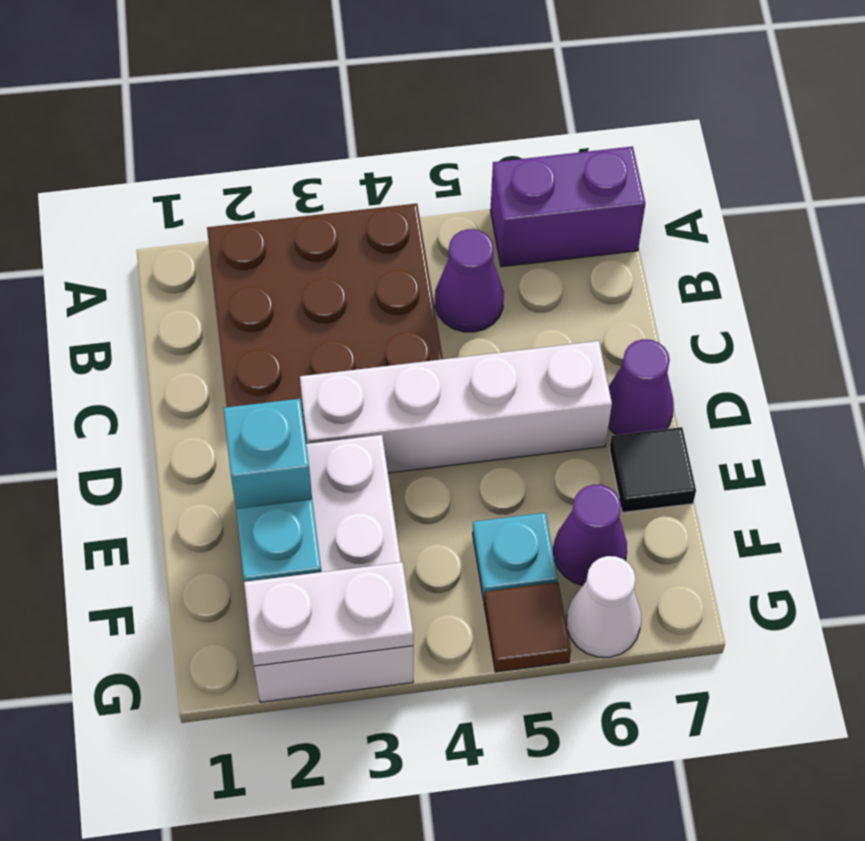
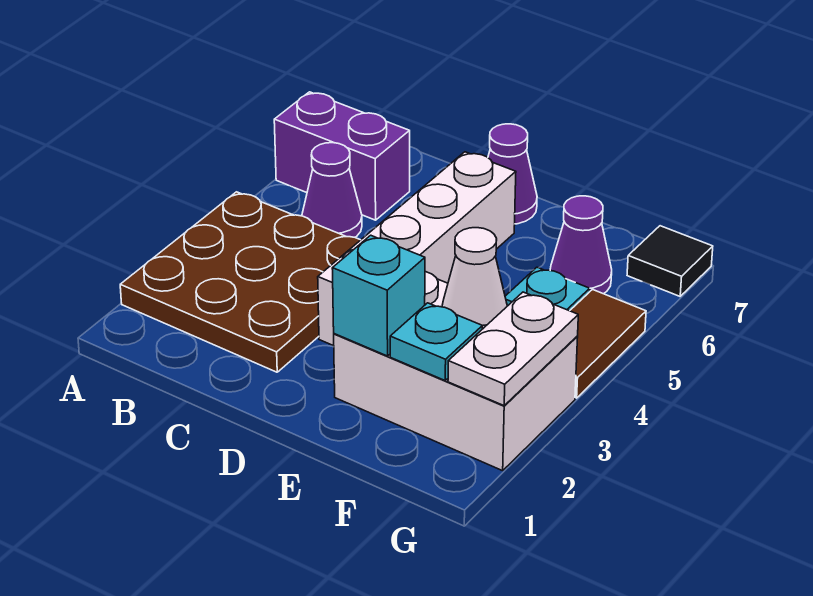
purple brick A6:A7 level 1 -> purple brick A6:B6 level 1
black tile E7 level 1 -> black tile G7 level 1
brown tile G5 level 1 -> brown tile G4:G5 level 1
white cone G6 level 1 -> white cone F3 level 2

